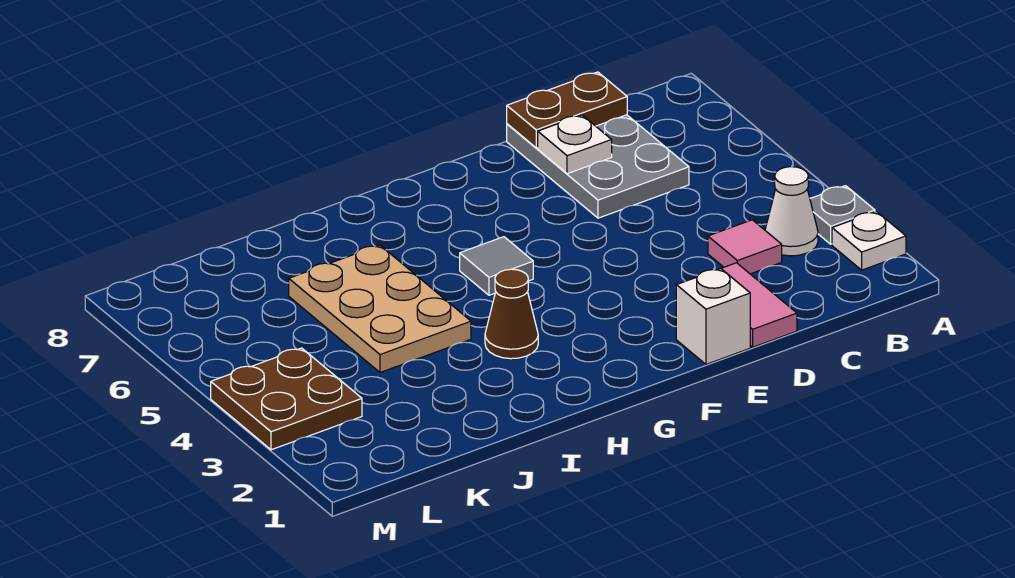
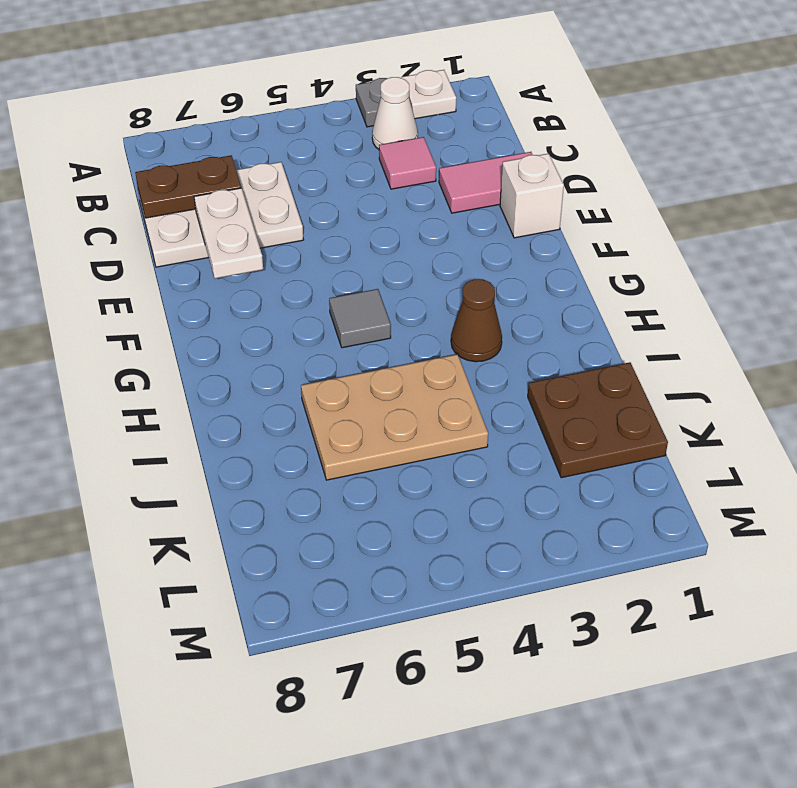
grey plate C6:D8 level 1 -> white plate C6:D8 level 1
brown plate C8:D8 level 2 -> brown plate C7:C8 level 2
white plate D7 level 2 -> white plate D7:E7 level 2
brown plate L3:M4 level 1 -> brown plate J1:K2 level 1

